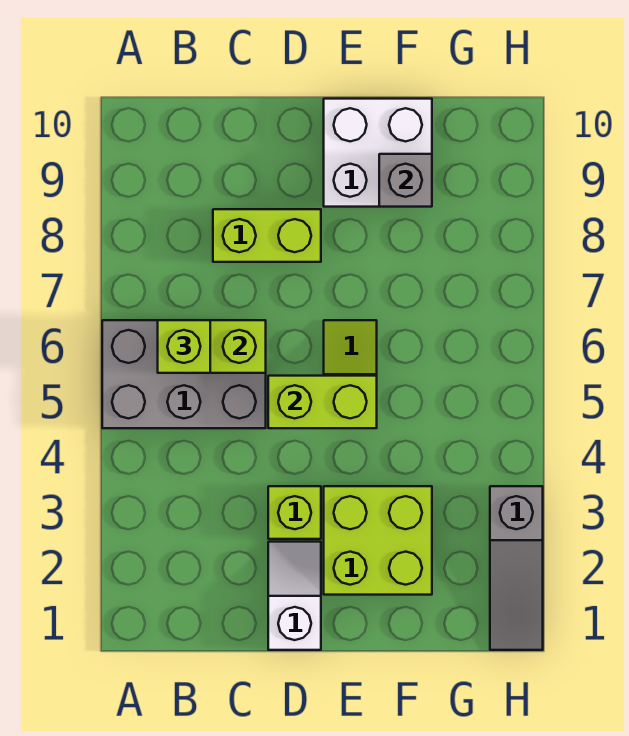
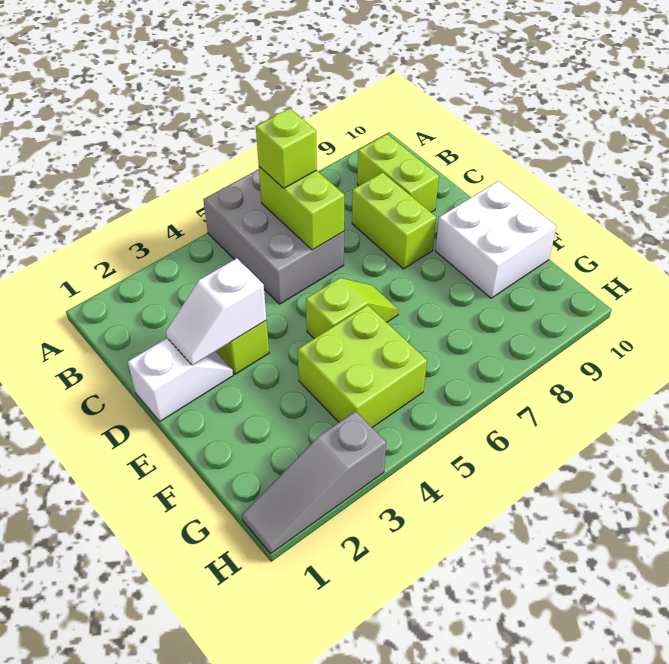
none -> white slope D2:D3 level 2 top 3
lime brick D5:E5 level 2 -> lime brick B9:C9 level 1
lime brick E2:F3 level 1 -> lime brick F4:G5 level 1
grey brick F9 level 2 -> none

